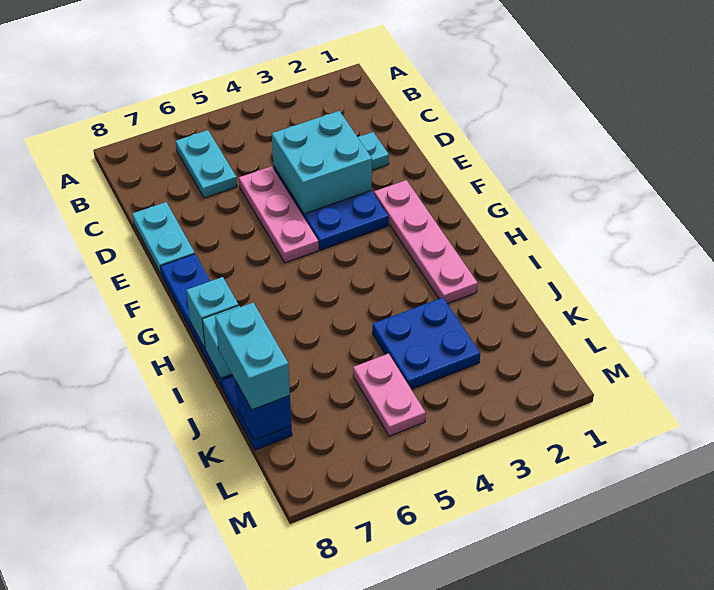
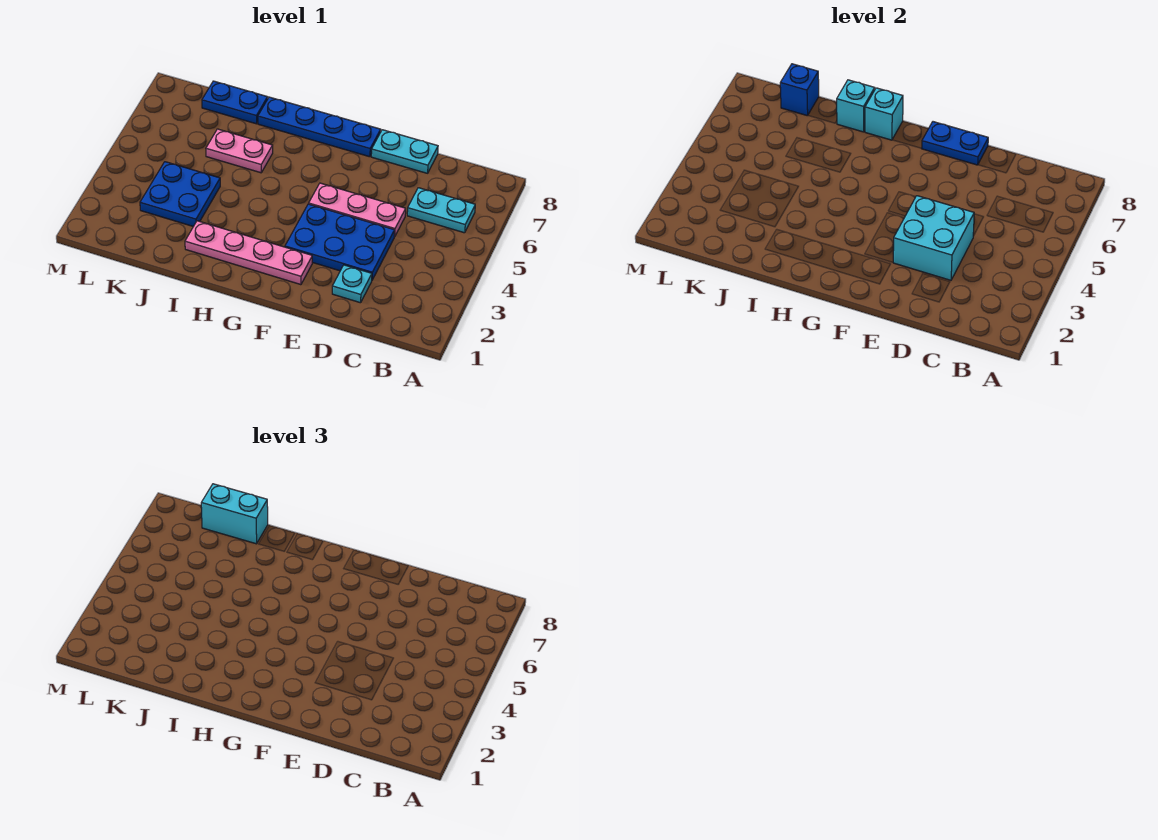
none -> blue plate E8:F8 level 2
pink plate K5:L5 level 1 -> pink plate I6:J6 level 1

